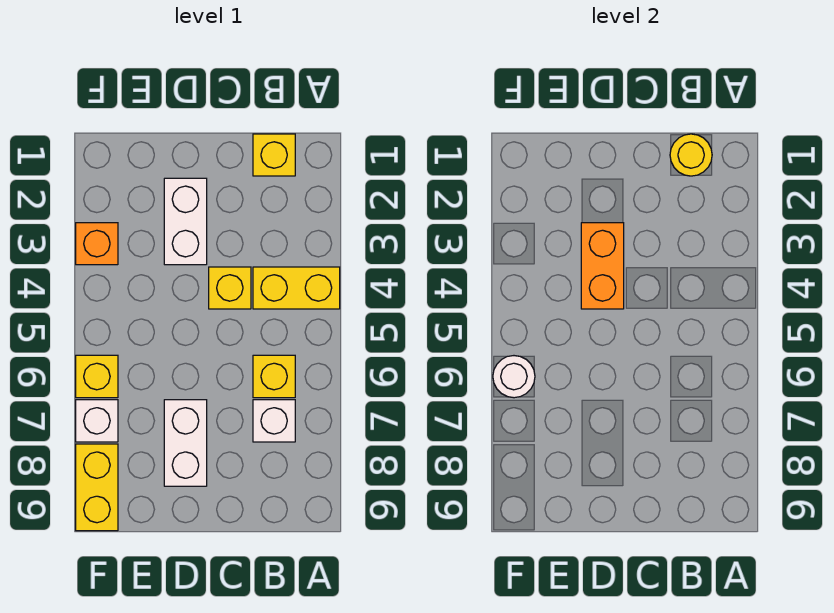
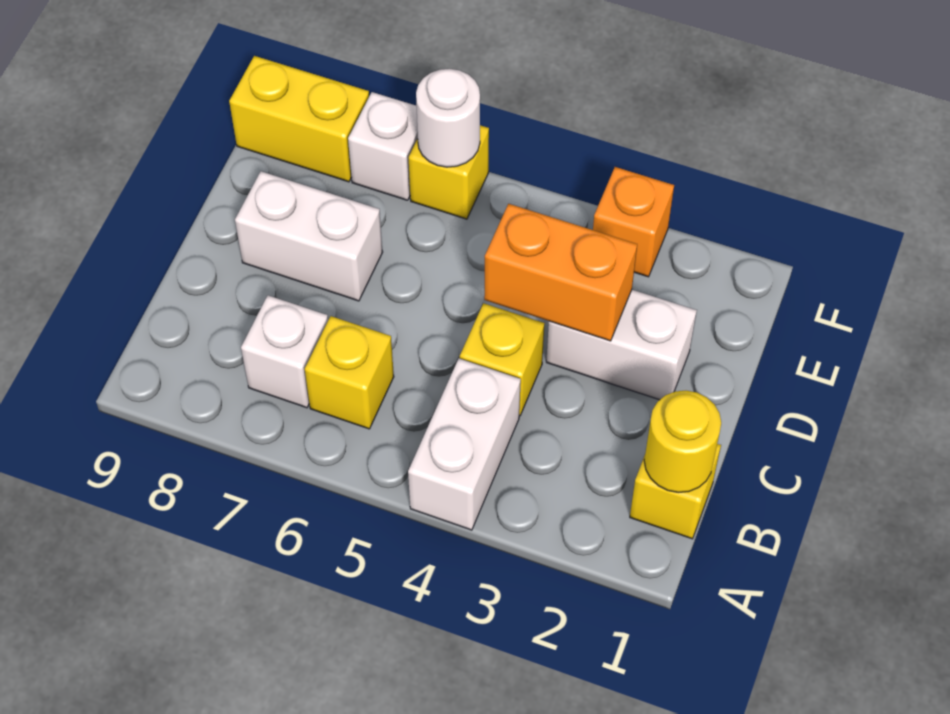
yellow brick A4:B4 level 1 -> white brick A4:B4 level 1

